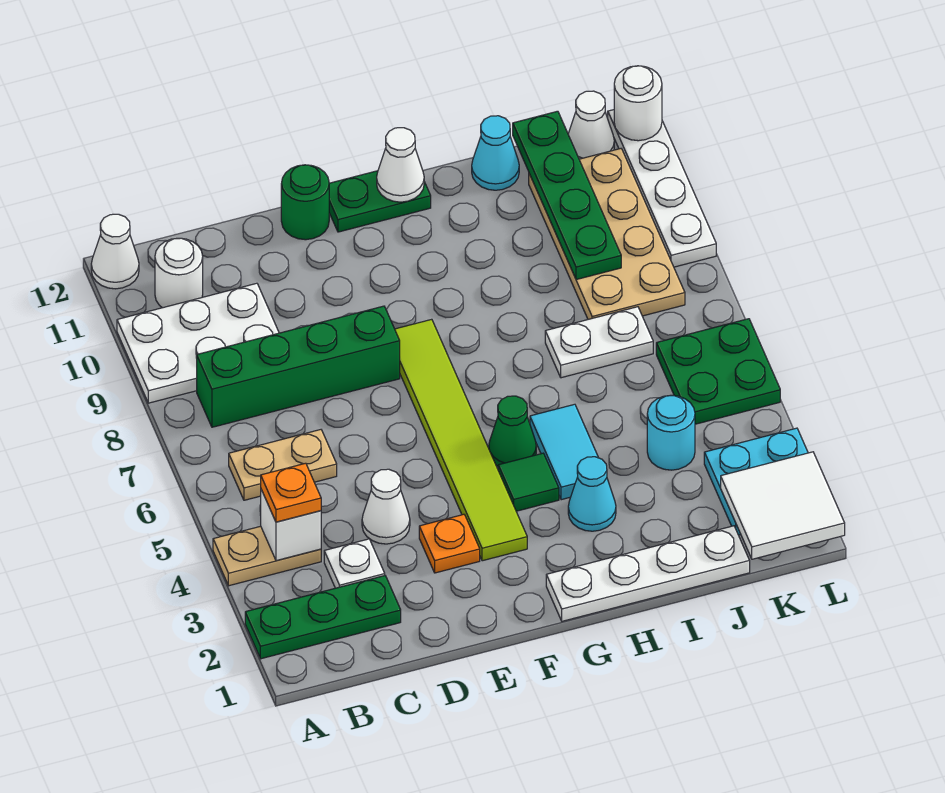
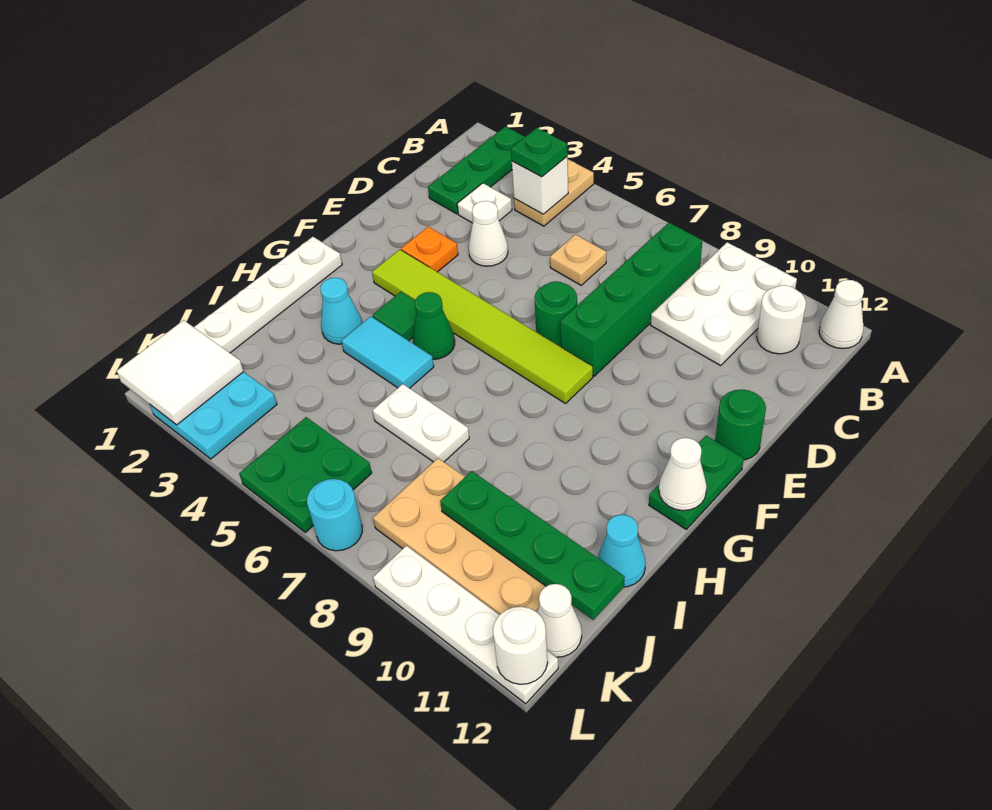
orange plate B4 level 3 -> green plate B4 level 3
tan plate B6:C6 level 1 -> tan plate C6 level 1
none -> green round brick E7 level 1
white plate I7:J7 level 1 -> white plate I6:I7 level 1
cyan round brick J4 level 1 -> cyan round brick L7 level 1

